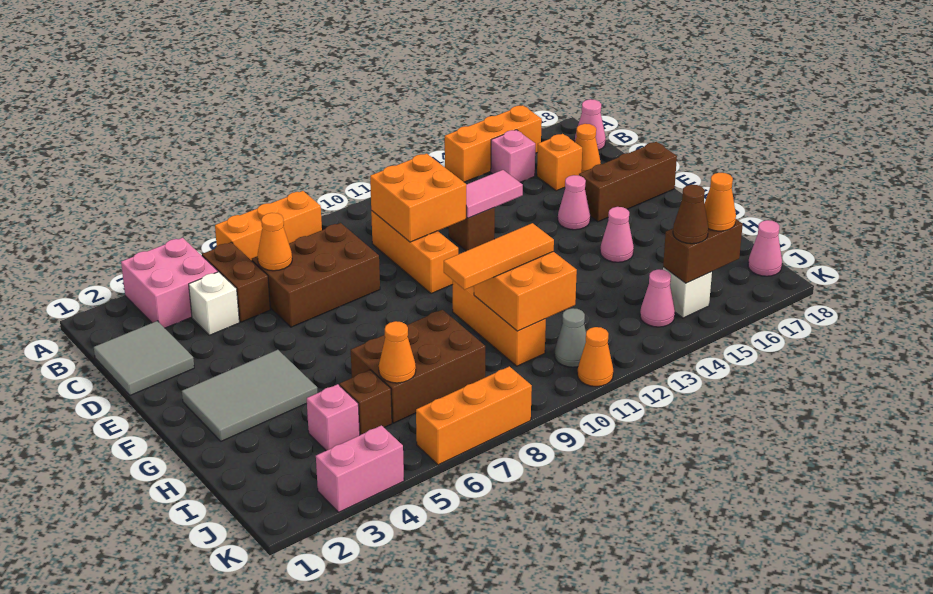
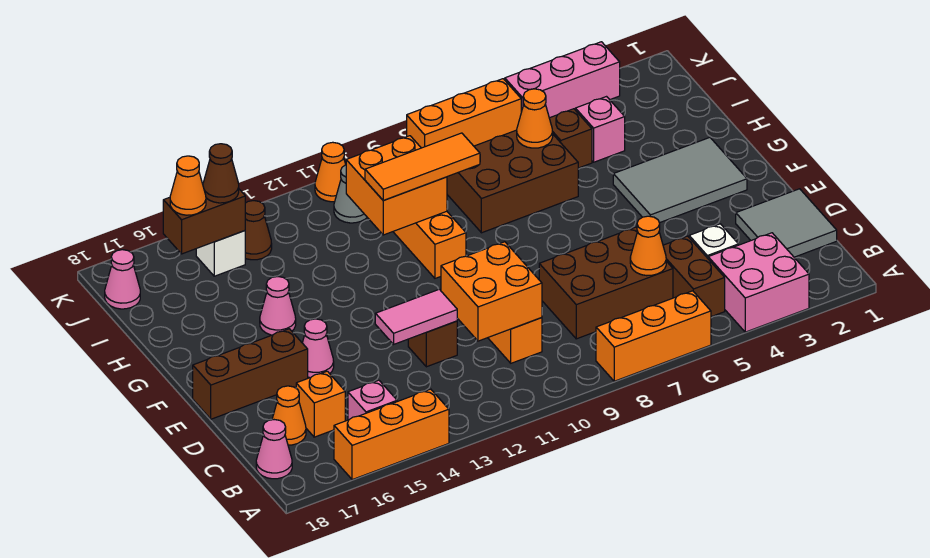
pink cone J14 level 1 -> brown cone J14 level 1
pink brick K3:K4 level 1 -> pink brick K3:K5 level 1

